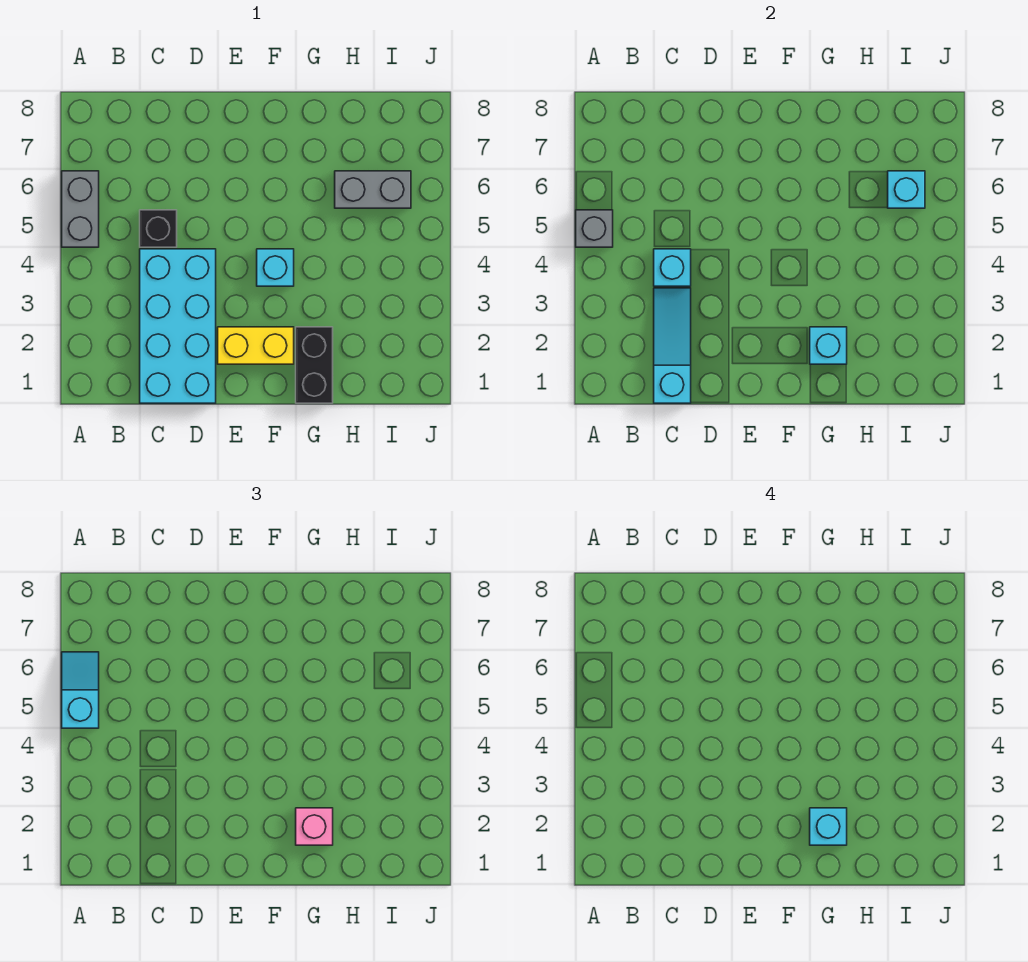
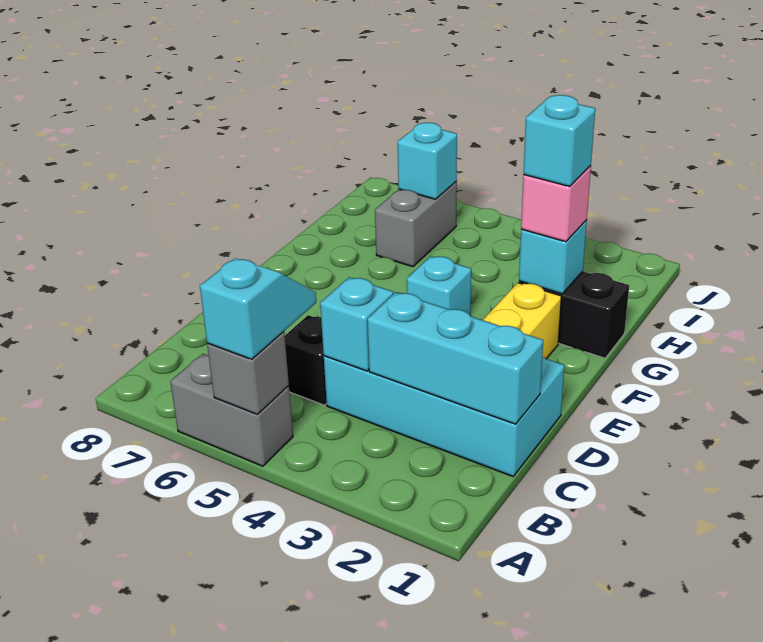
cyan slope A5:A6 level 3 top 5 -> cyan slope A5:B5 level 3 top A
cyan slope C1:C3 level 2 top 1 -> cyan brick C1:C3 level 2

